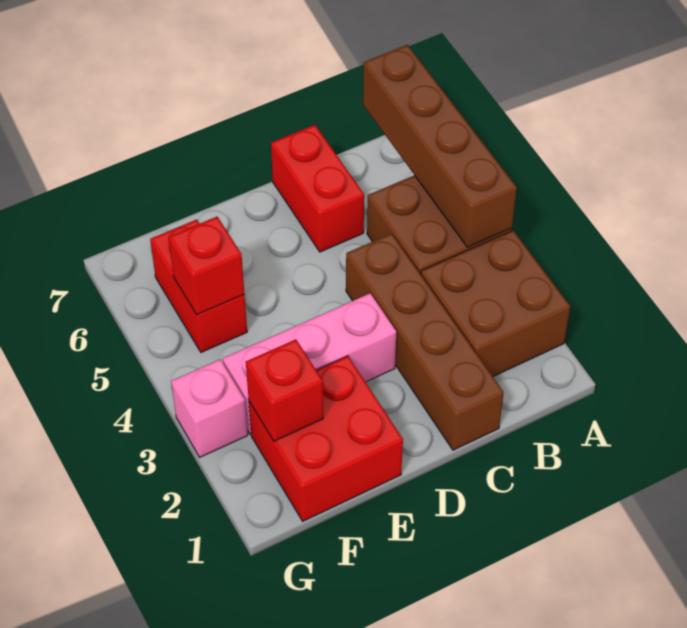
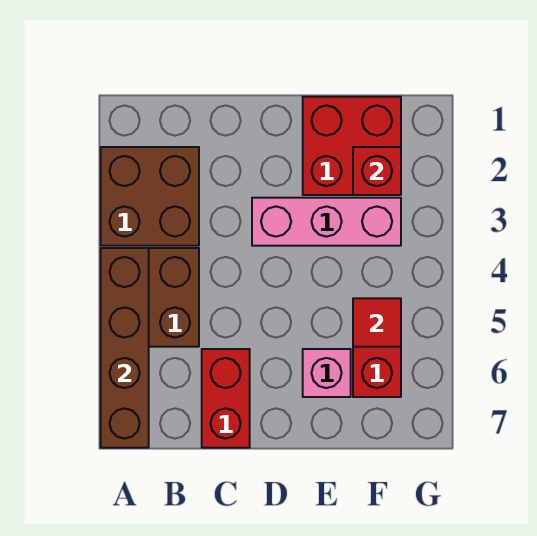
brown brick C1:C4 level 1 -> none
red brick F5 level 2 -> red tile F5 level 2
pink brick G3 level 1 -> pink brick E6 level 1

